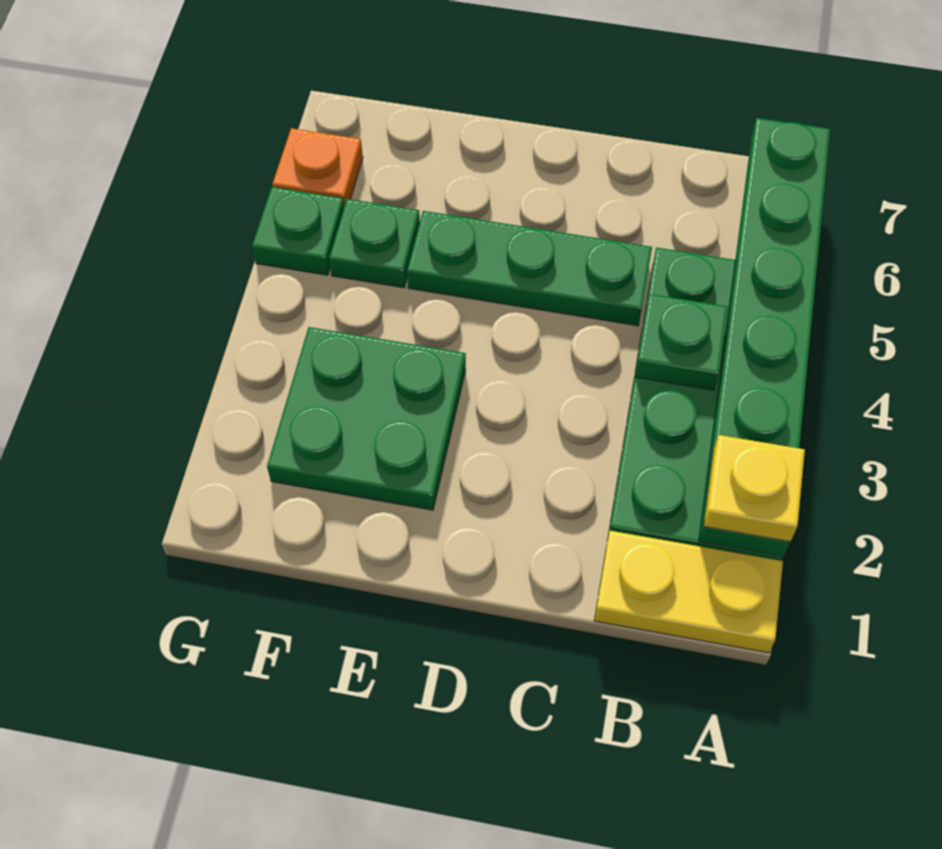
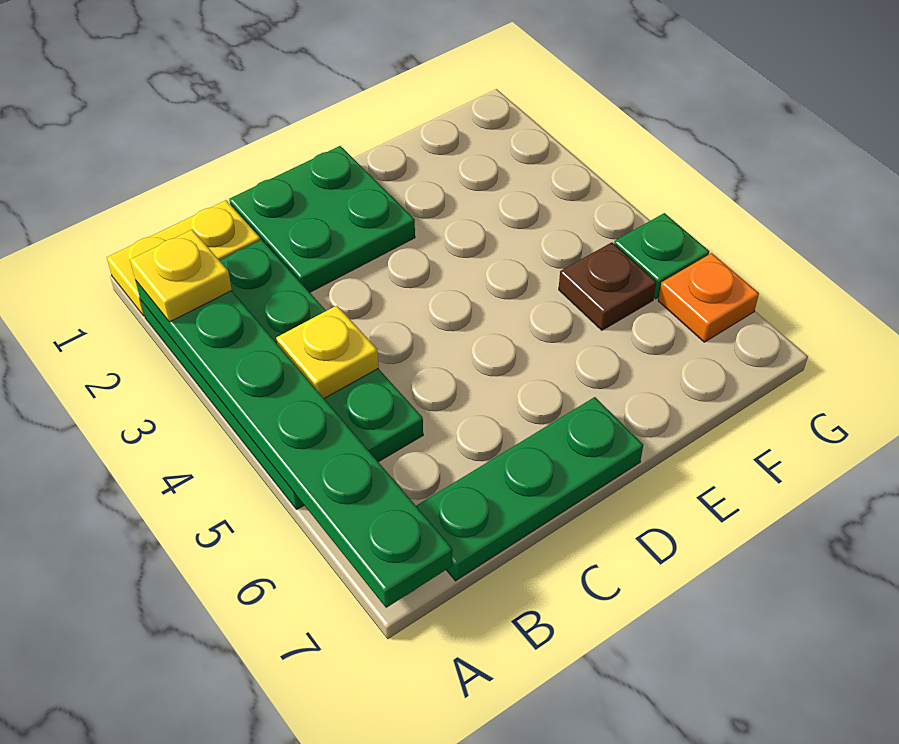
green plate B4 level 2 -> yellow plate B4 level 2
green plate C5:E5 level 1 -> green plate B7:D7 level 1
green plate E2:F3 level 1 -> green plate C1:D2 level 1
green plate F5 level 1 -> brown plate F5 level 1

